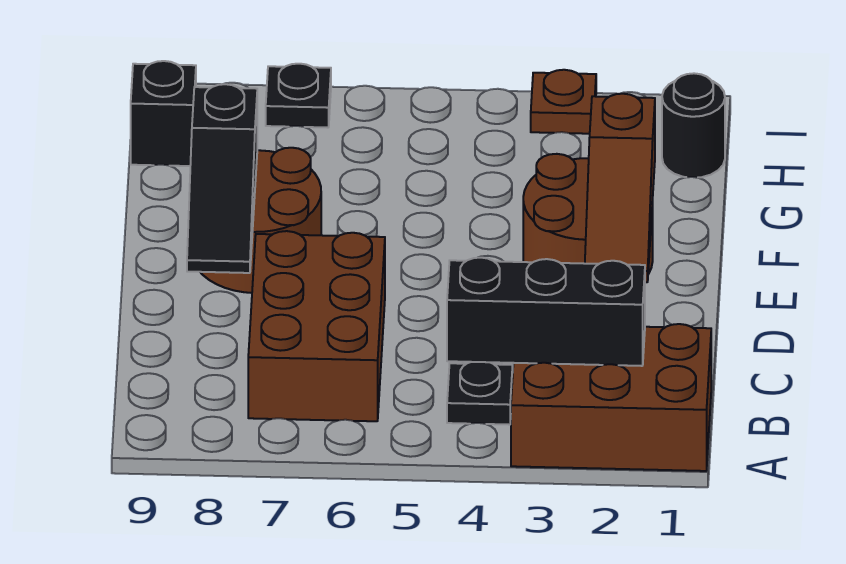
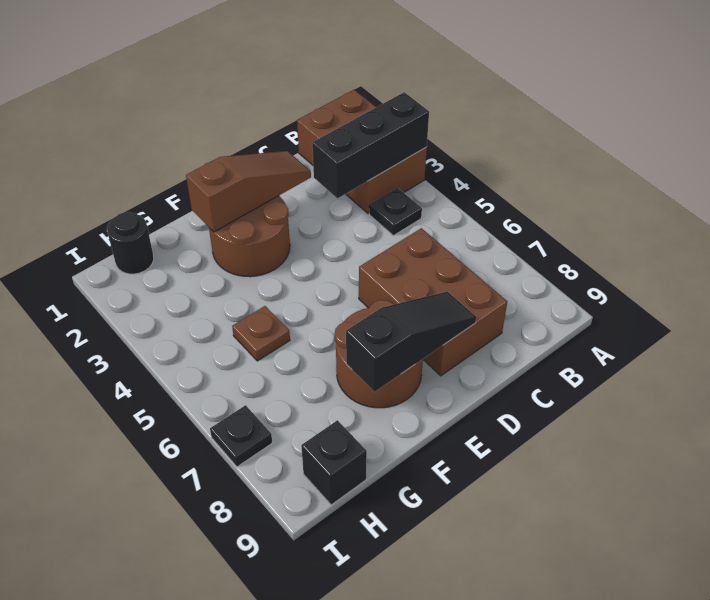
black brick B2:B4 level 2 -> black brick A3:C3 level 2
brown brick B6:D7 level 1 -> brown brick C6:D8 level 1
brown plate I3 level 1 -> brown plate G5 level 1

